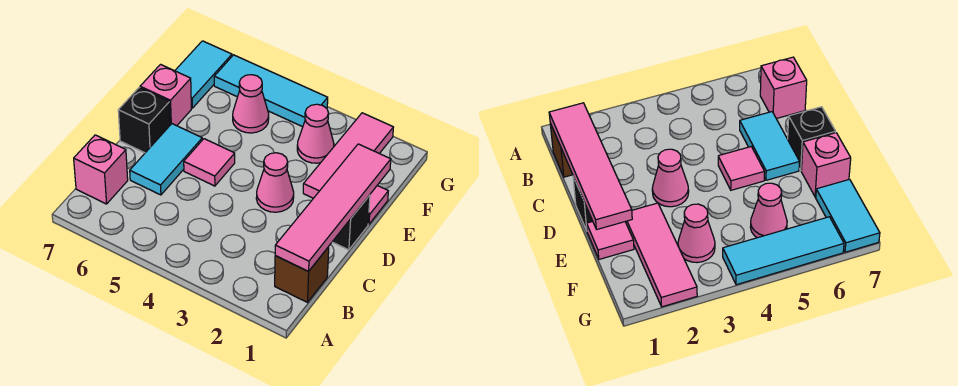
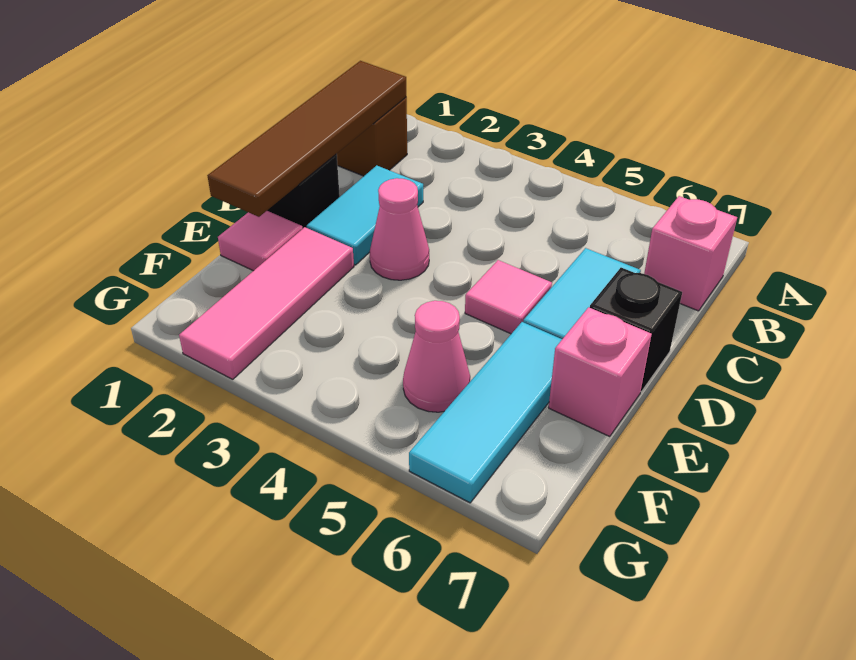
pink tile B1:E1 level 2 -> brown tile B1:E1 level 2
pink cone F3 level 1 -> none
cyan tile F7:G7 level 1 -> cyan tile C2:D2 level 1
cyan tile G4:G6 level 1 -> cyan tile E6:G6 level 1

